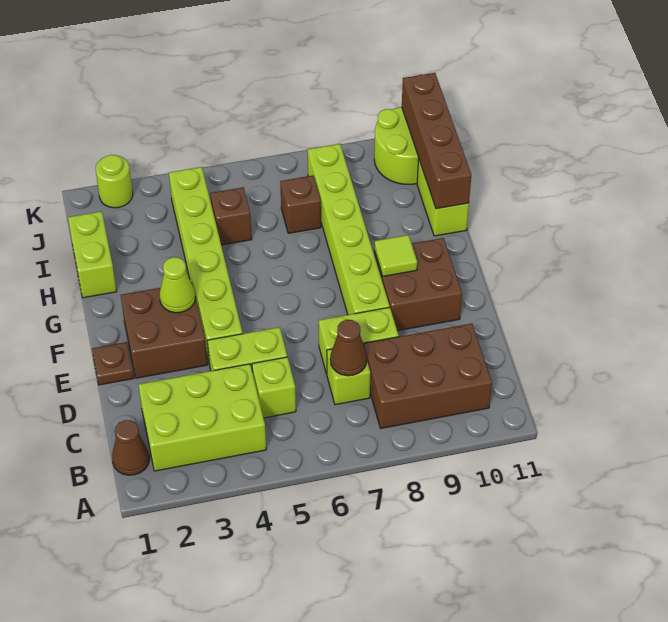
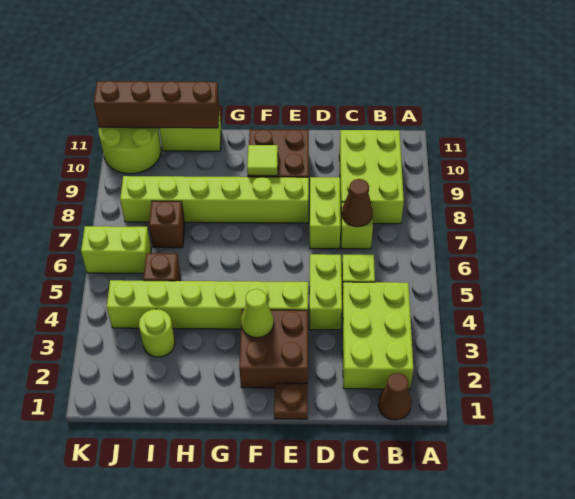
brown brick B8:C10 level 1 -> lime brick B8:C10 level 1
lime brick H1:I1 level 1 -> lime brick J6:K6 level 1
lime round brick K2 level 1 -> lime round brick I3 level 1

